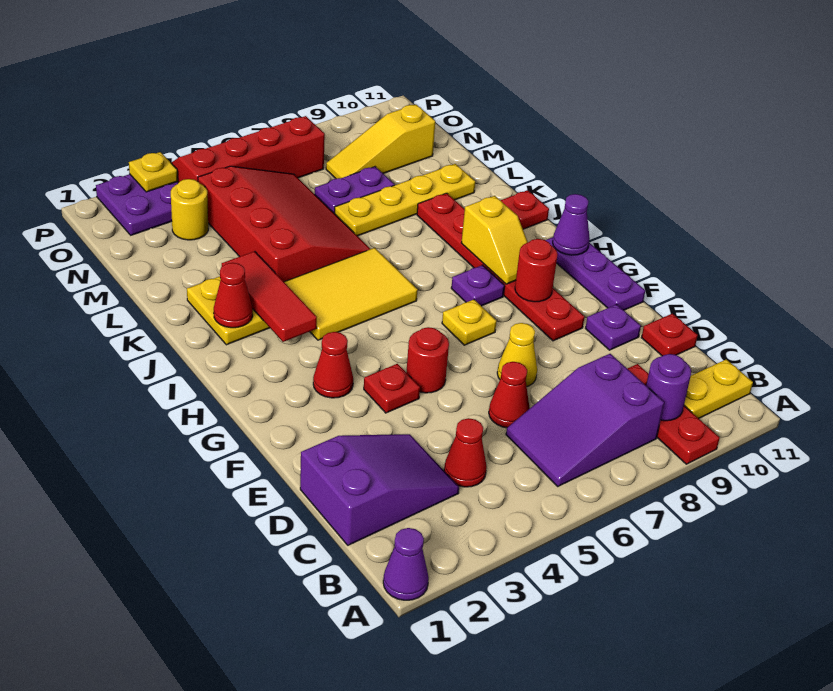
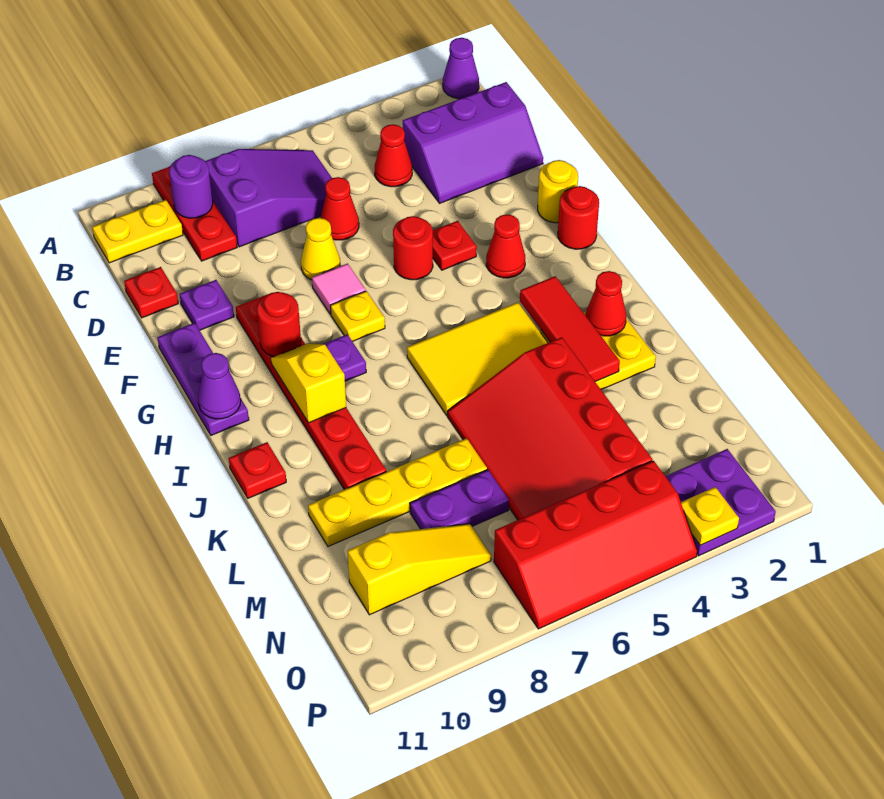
purple slope C1:D3 level 1 top 1 -> purple slope C1:D3 level 1 top C
none -> pink tile F7 level 1
none -> red round brick G1 level 1
yellow round brick N3 level 1 -> yellow round brick F1 level 1

